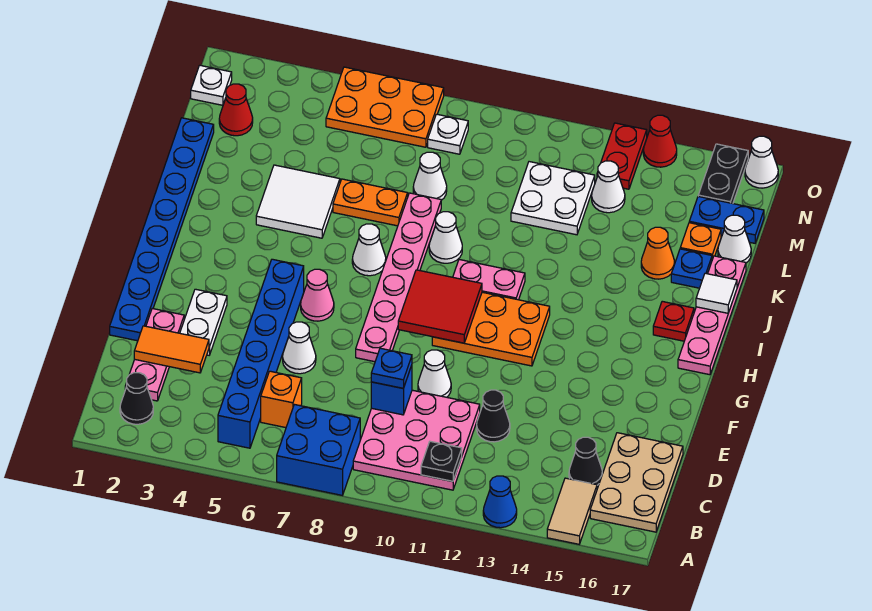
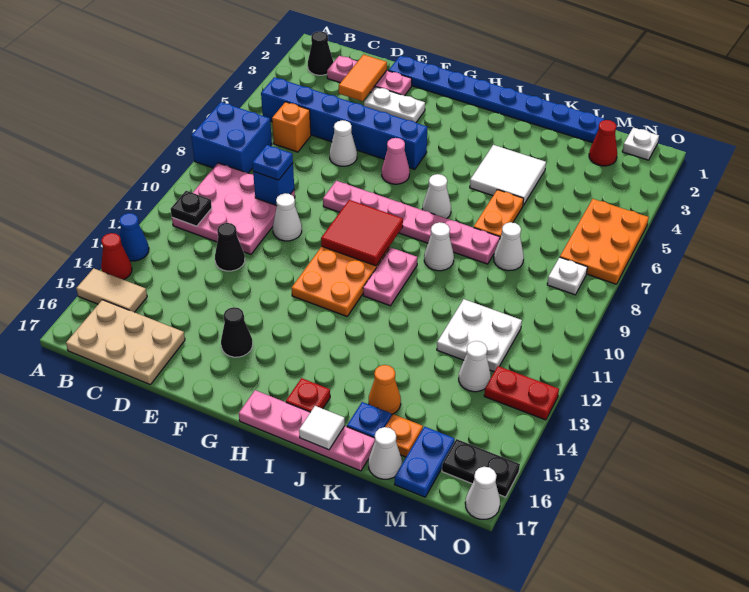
black cone C15 level 1 -> black cone F15 level 1
red cone O14 level 1 -> red cone A14 level 1

